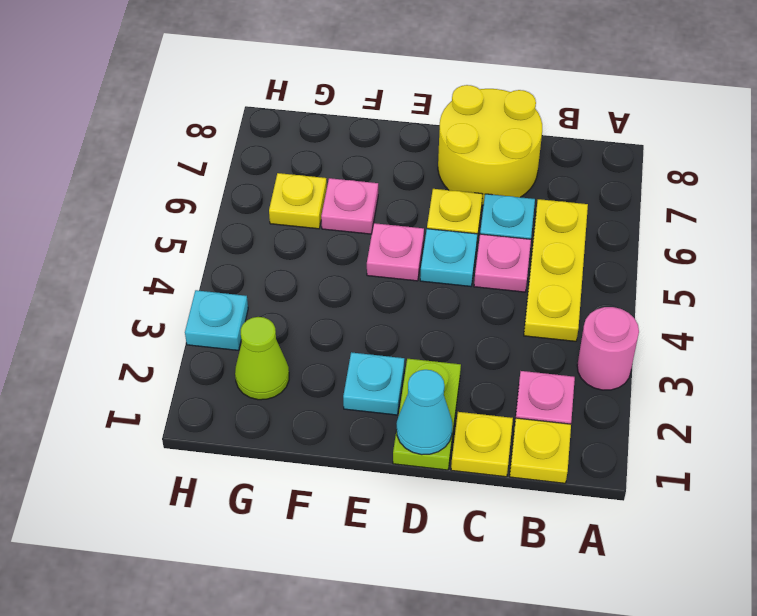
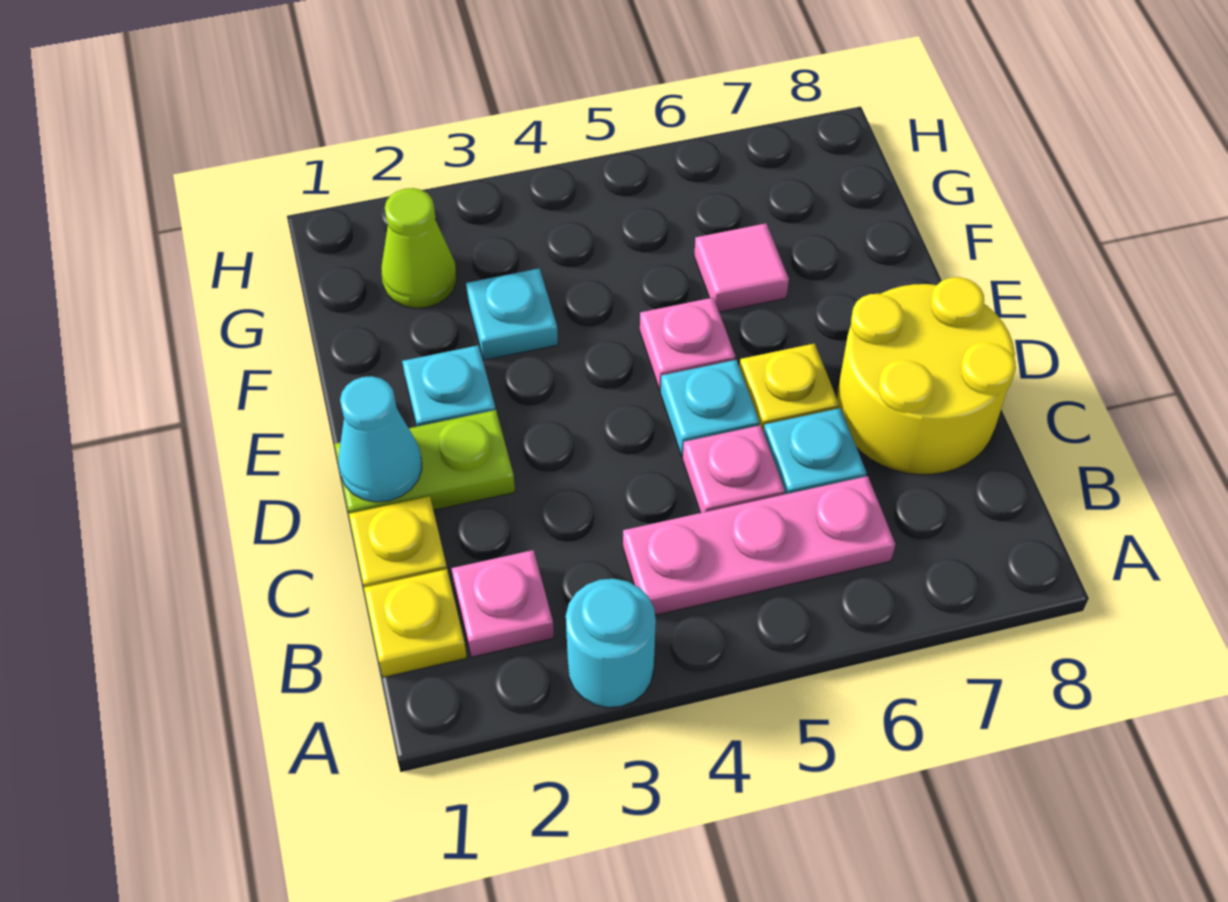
pink round brick A3 level 1 -> cyan round brick A3 level 1
yellow plate B4:B6 level 1 -> pink plate B4:B6 level 1
pink plate F6 level 1 -> pink tile F6 level 1
yellow plate G6 level 1 -> none
cyan plate H3 level 1 -> cyan plate F3 level 1

